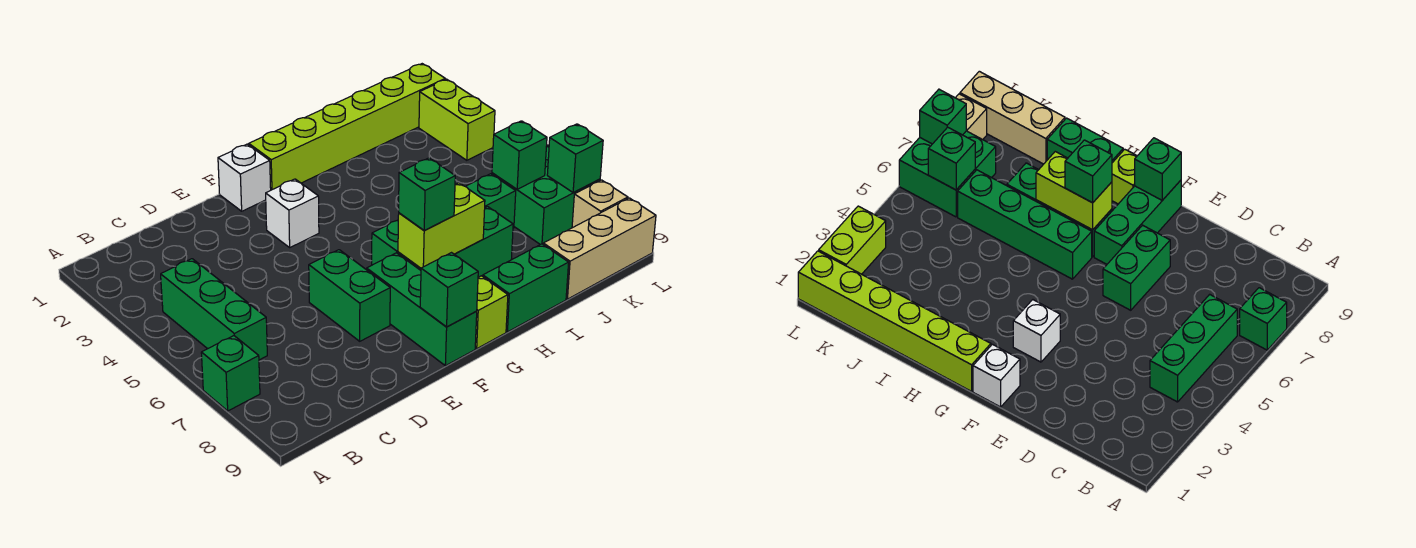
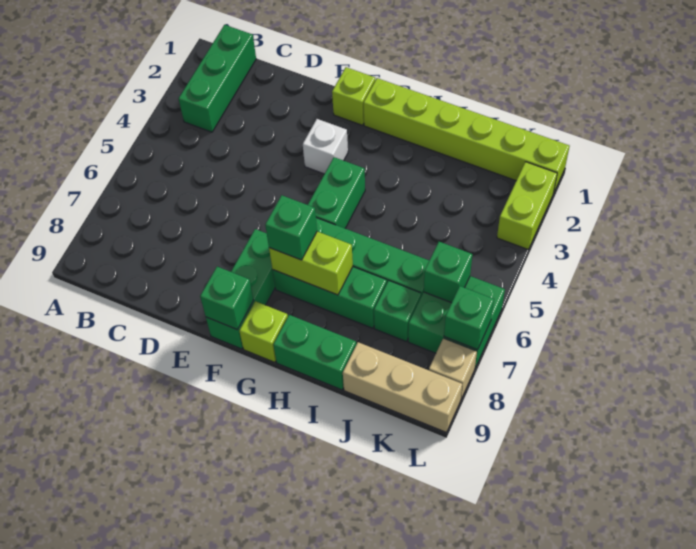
green brick A7 level 1 -> green brick J7 level 1
green brick B4:B6 level 1 -> green brick B1:B3 level 1
green brick E6:E7 level 1 -> green brick G4:G5 level 1
white brick F1 level 1 -> lime brick F1 level 1

